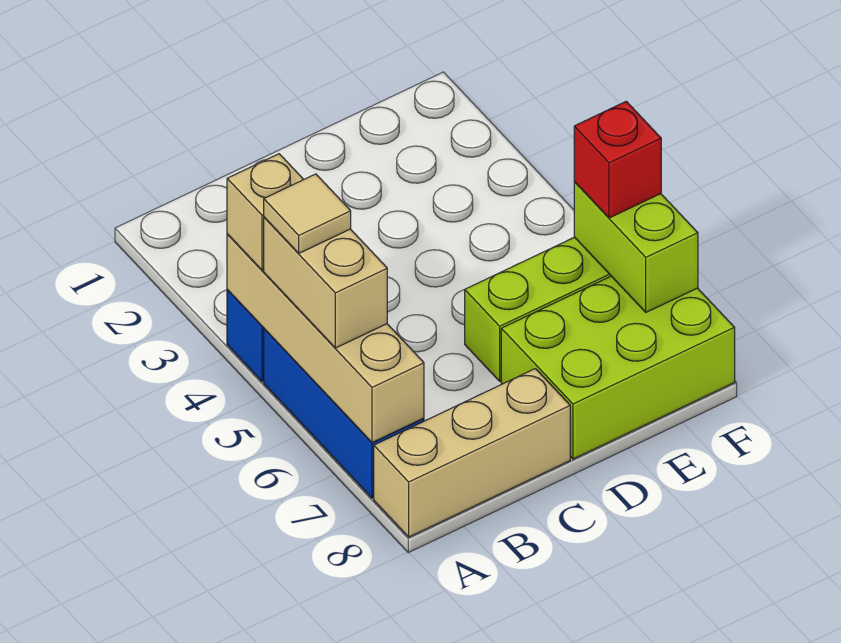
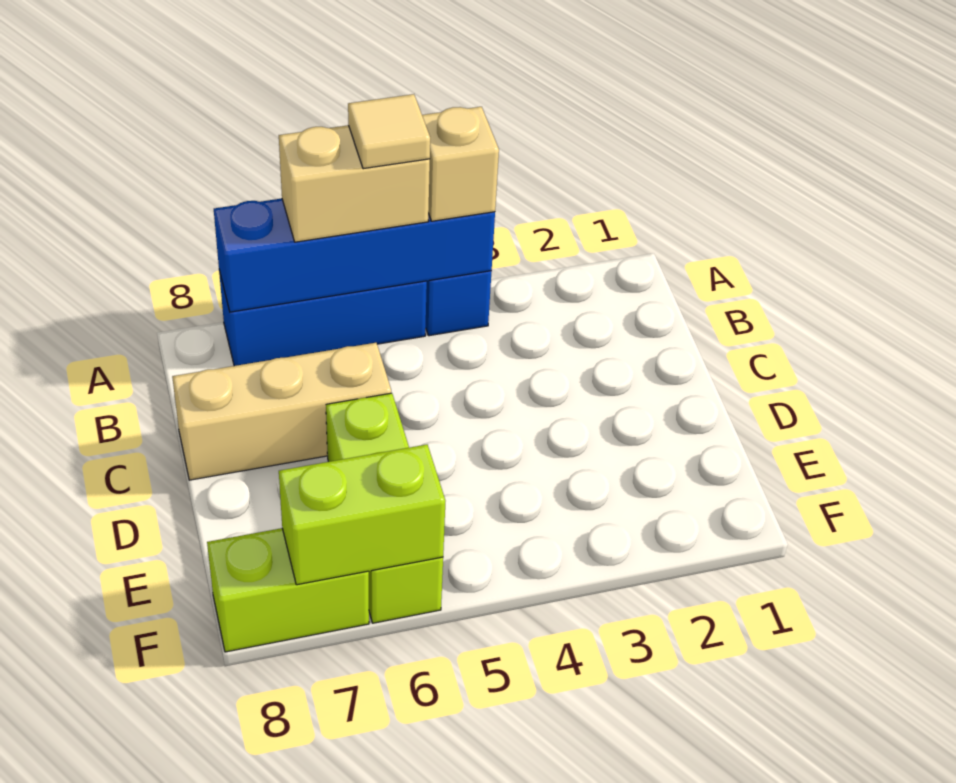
tan brick A4:A7 level 2 -> blue brick A4:A7 level 2
tan brick A8:C8 level 1 -> tan brick C6:C8 level 1
lime brick D7:F8 level 1 -> lime brick F7:F8 level 1
red brick F6 level 3 -> none

